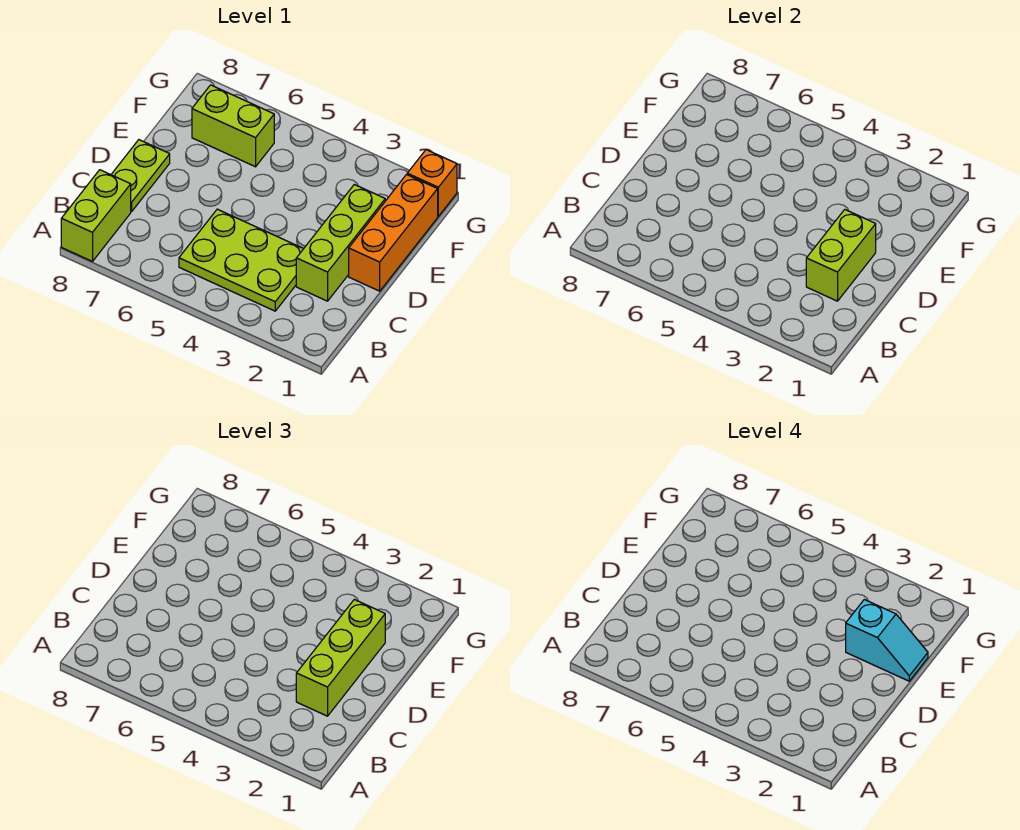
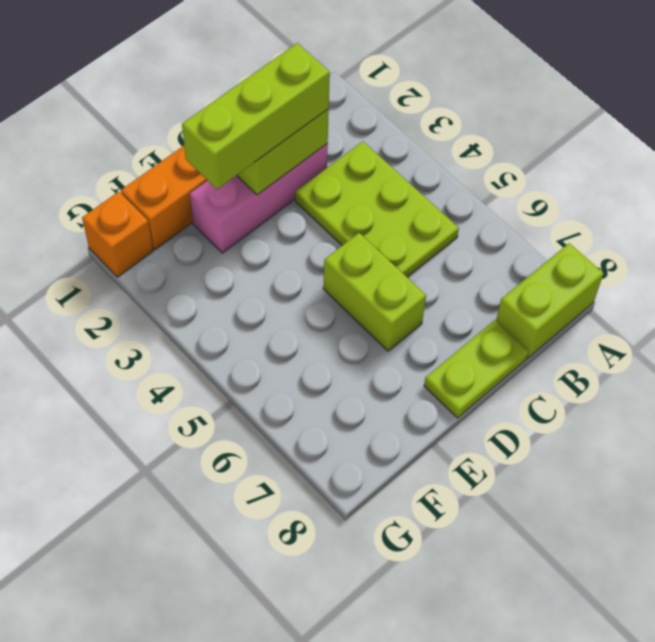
lime brick C2:E2 level 1 -> pink brick C2:E2 level 1
cyan slope E1:E2 level 4 top 2 -> none
lime brick F6:F7 level 1 -> lime brick D5:D6 level 1

